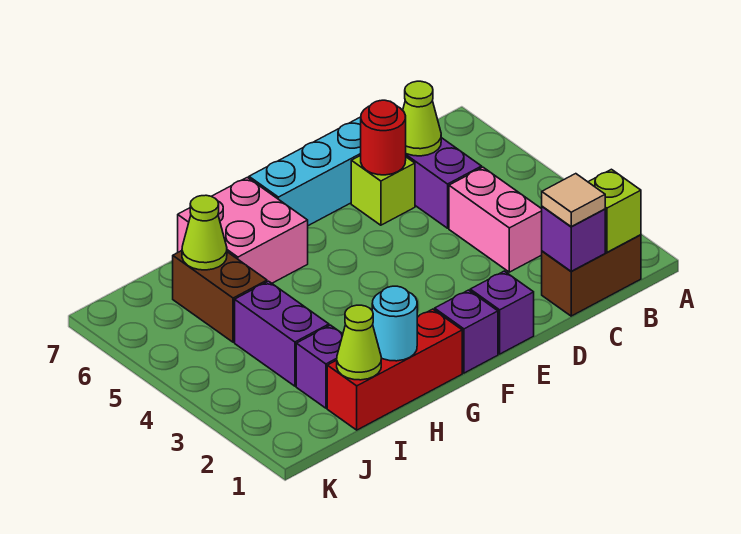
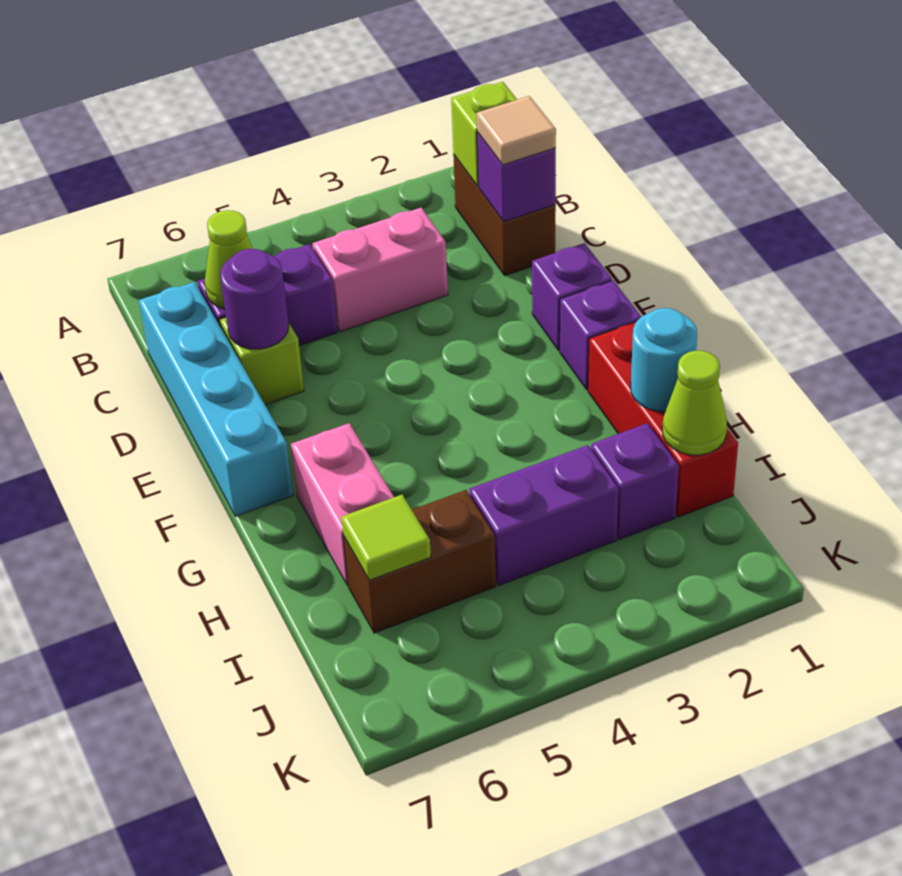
red round brick D6 level 2 -> purple round brick D6 level 2
pink brick G6:H7 level 1 -> pink brick G6:H6 level 1
lime cone I6 level 2 -> lime tile I6 level 2

